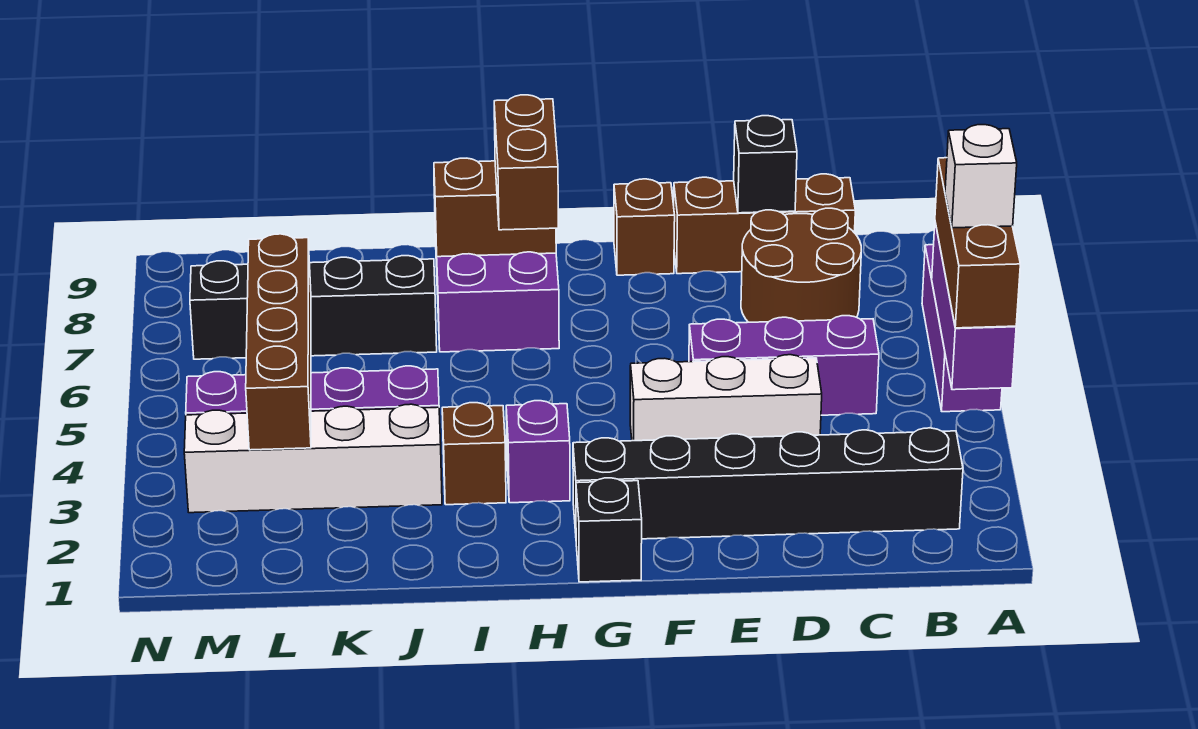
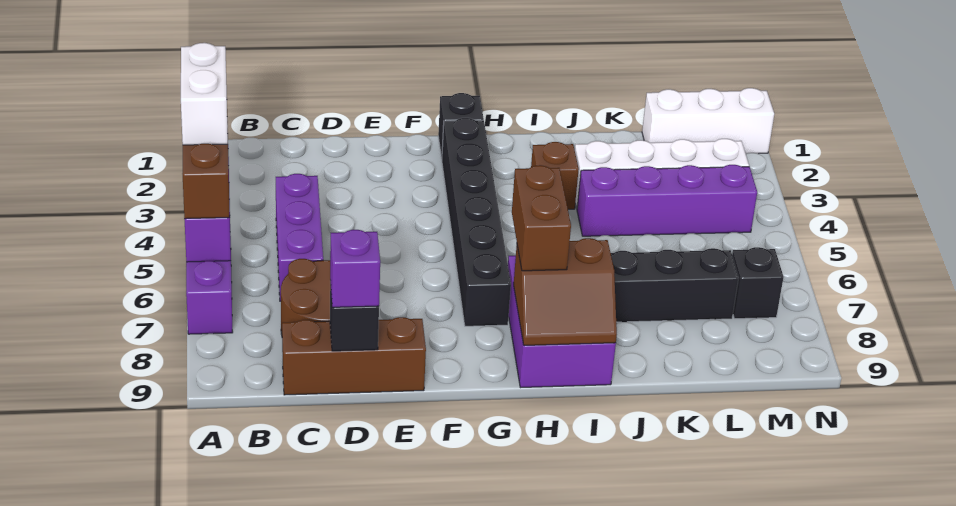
white brick A5 level 4 -> white brick A4:A5 level 4
black brick B2:G2 level 1 -> black brick G2:G7 level 1
purple brick C5:E5 level 1 -> purple brick C4:C6 level 1
white brick D4:F4 level 1 -> white brick L1:N1 level 1
brown brick F9 level 1 -> none
purple brick H3 level 1 -> purple brick D9 level 3
brown brick L3:L6 level 2 -> none

